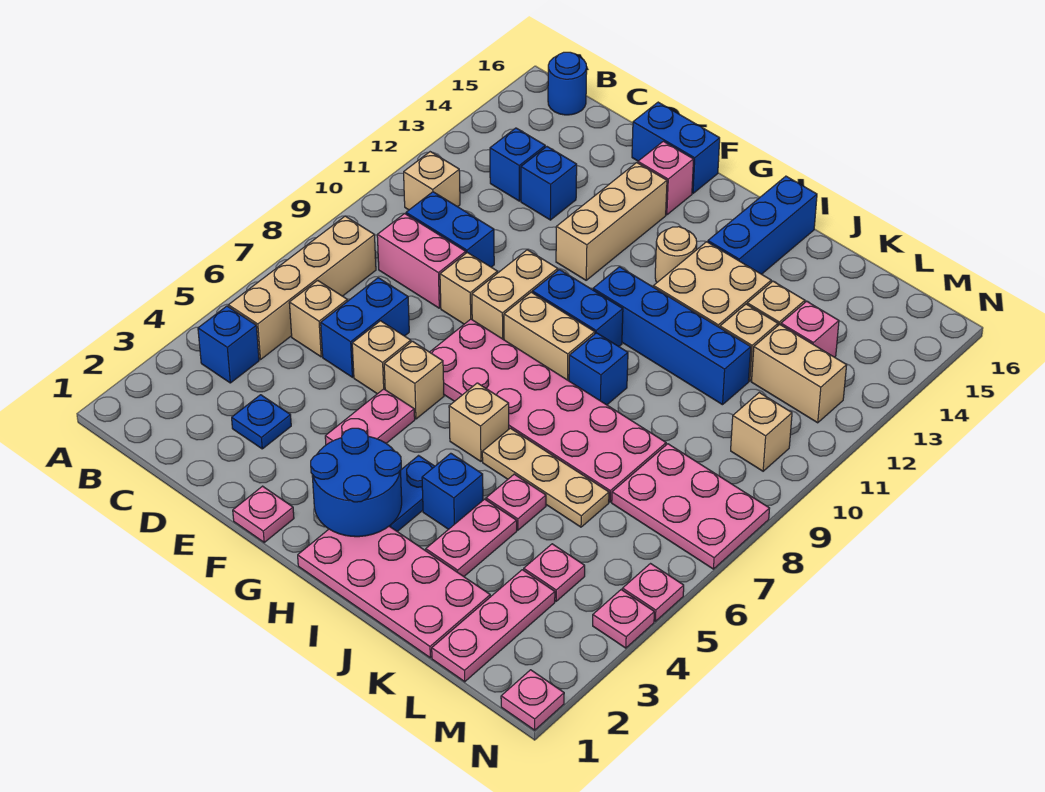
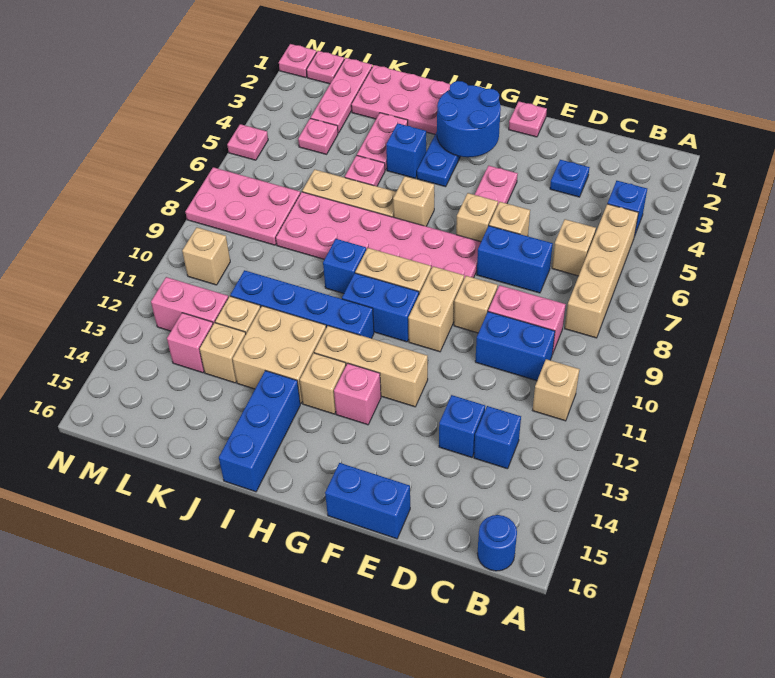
blue brick D6:D7 level 1 -> blue brick D7:E7 level 1
tan brick F12:F14 level 1 -> tan brick F12:H12 level 1
pink brick F15 level 1 -> pink brick G13 level 1
tan round brick H13 level 1 -> tan brick H13 level 1
tan brick L12:M12 level 1 -> pink brick L12:M12 level 1
pink plate N4 level 1 -> pink plate M1 level 1

